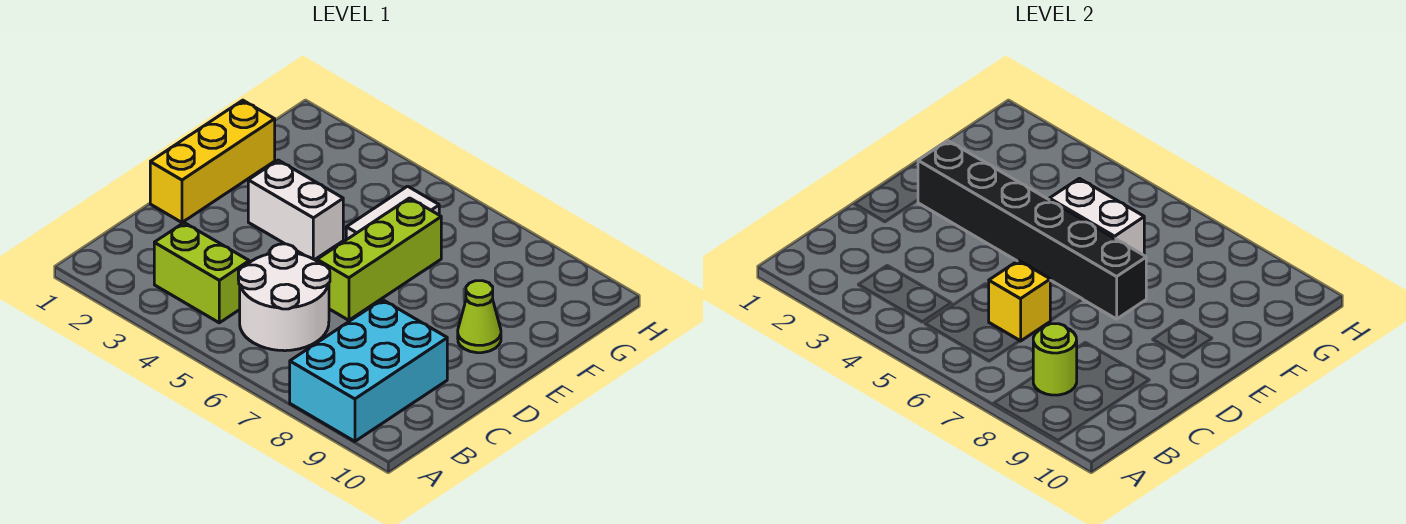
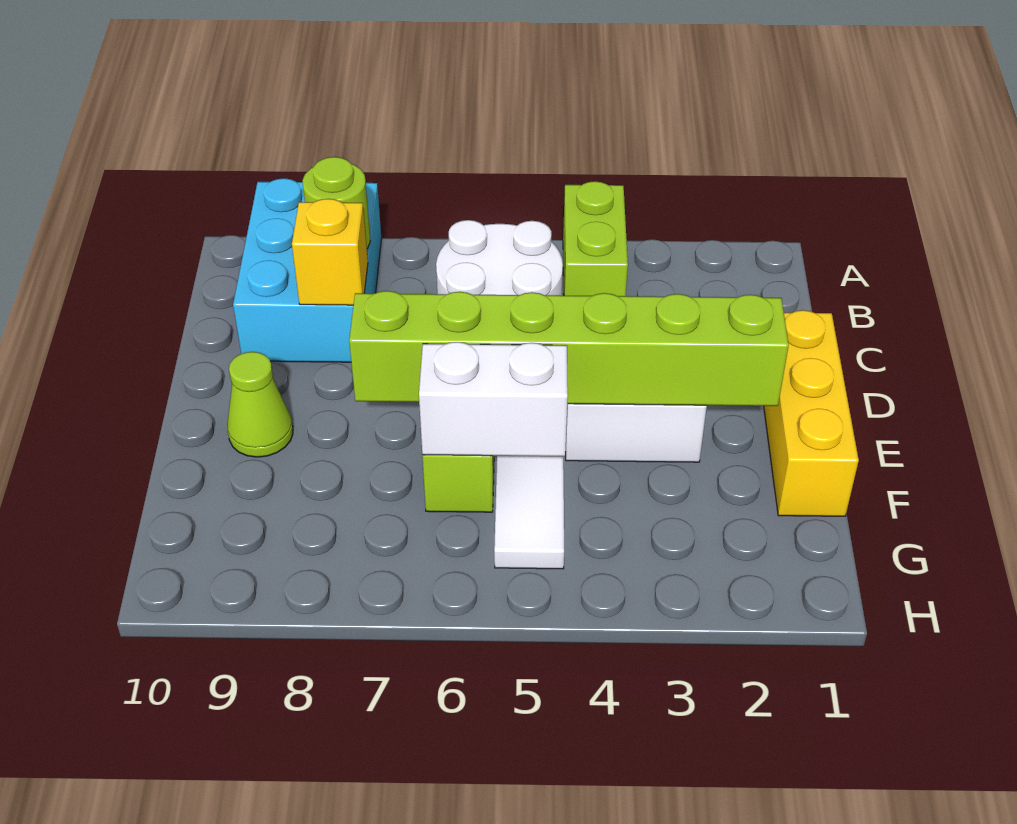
lime brick B3:B4 level 1 -> lime brick A4:B4 level 1
yellow brick C6 level 2 -> yellow brick C8 level 2
black brick E2:E7 level 2 -> lime brick E2:E7 level 2

